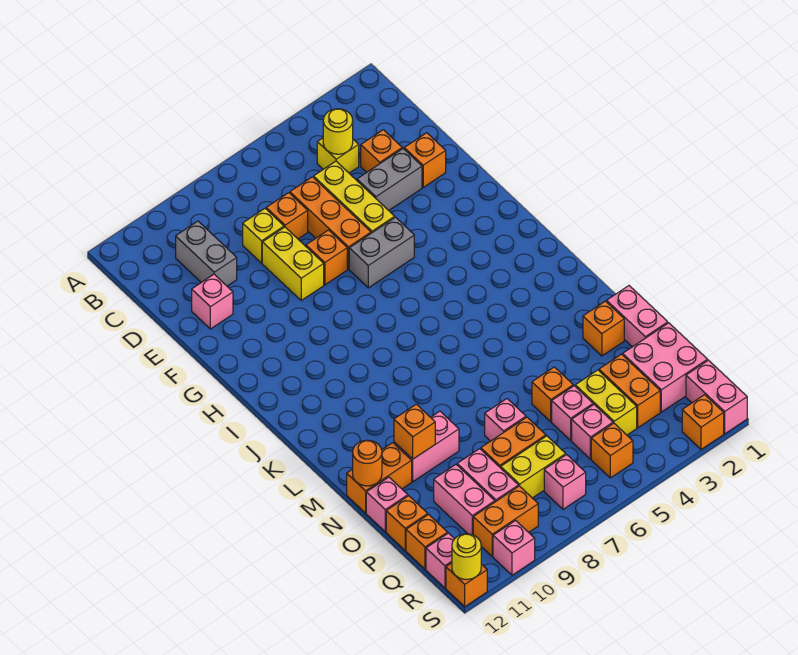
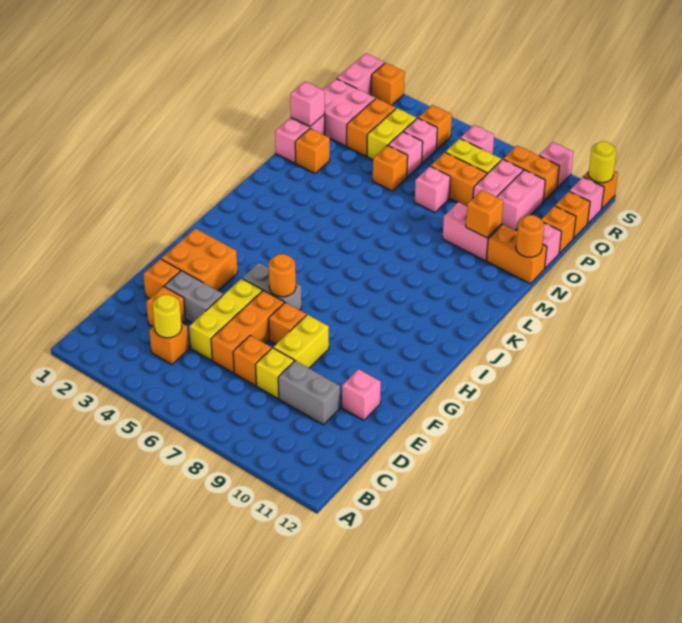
yellow brick C4 level 1 -> orange brick C4 level 1
grey brick C10:D10 level 1 -> grey brick D9:D10 level 1
none -> orange brick F2:G3 level 1
none -> orange round brick G6 level 2
none -> pink brick O1 level 2

